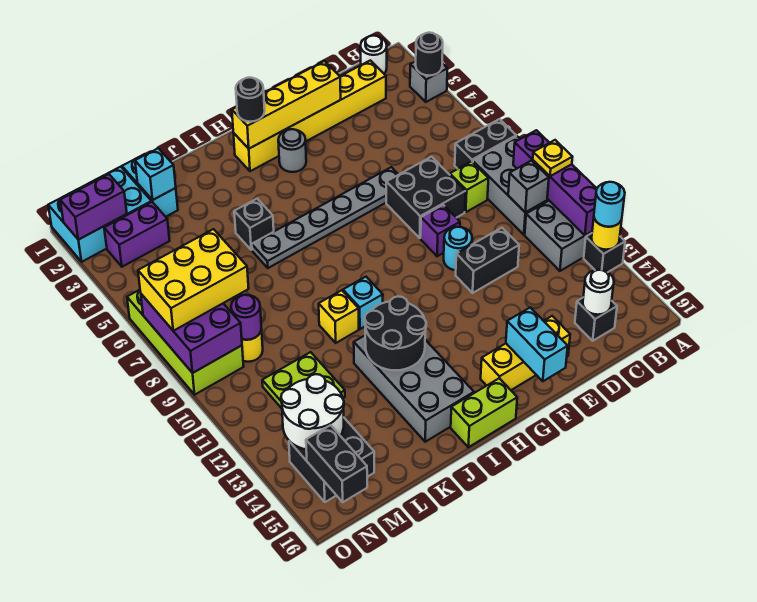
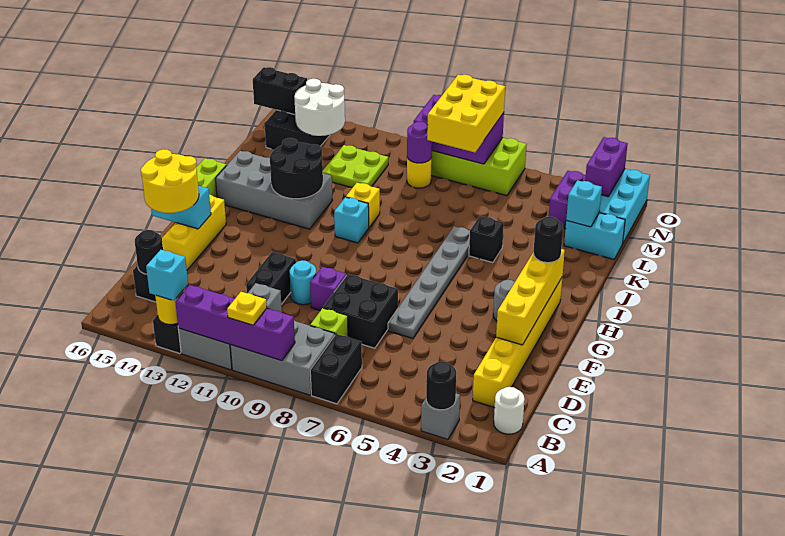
cyan round brick A13 level 3 -> cyan brick A13 level 3
white round brick C15 level 2 -> black round brick C15 level 2
none -> yellow round brick E15:F16 level 3

